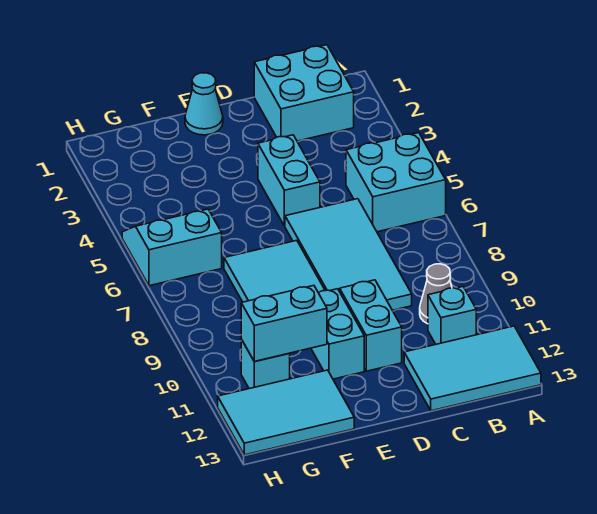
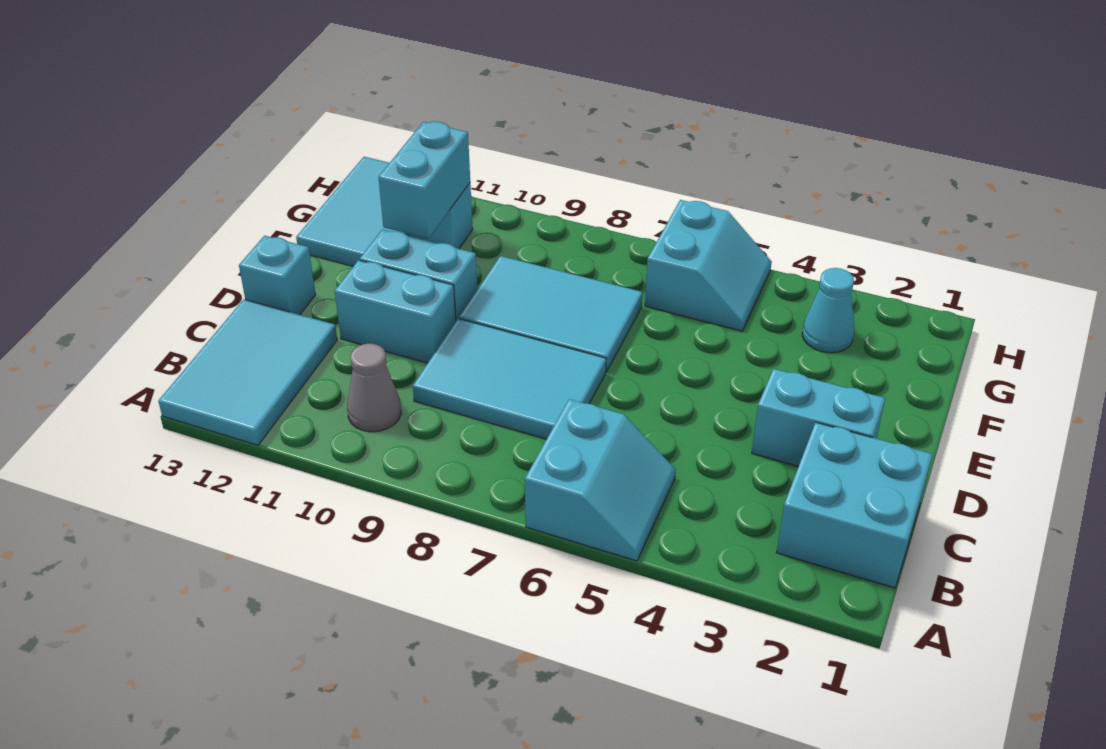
cyan brick A5:B6 level 1 -> cyan slope A5:B6 level 1 top 6
cyan brick B11 level 1 -> cyan brick D13 level 1
cyan tile C6:D9 level 1 -> cyan tile C7:D9 level 1
cyan brick D4:D5 level 1 -> cyan brick D2:D3 level 1
cyan cone E1 level 1 -> cyan cone G3 level 1

